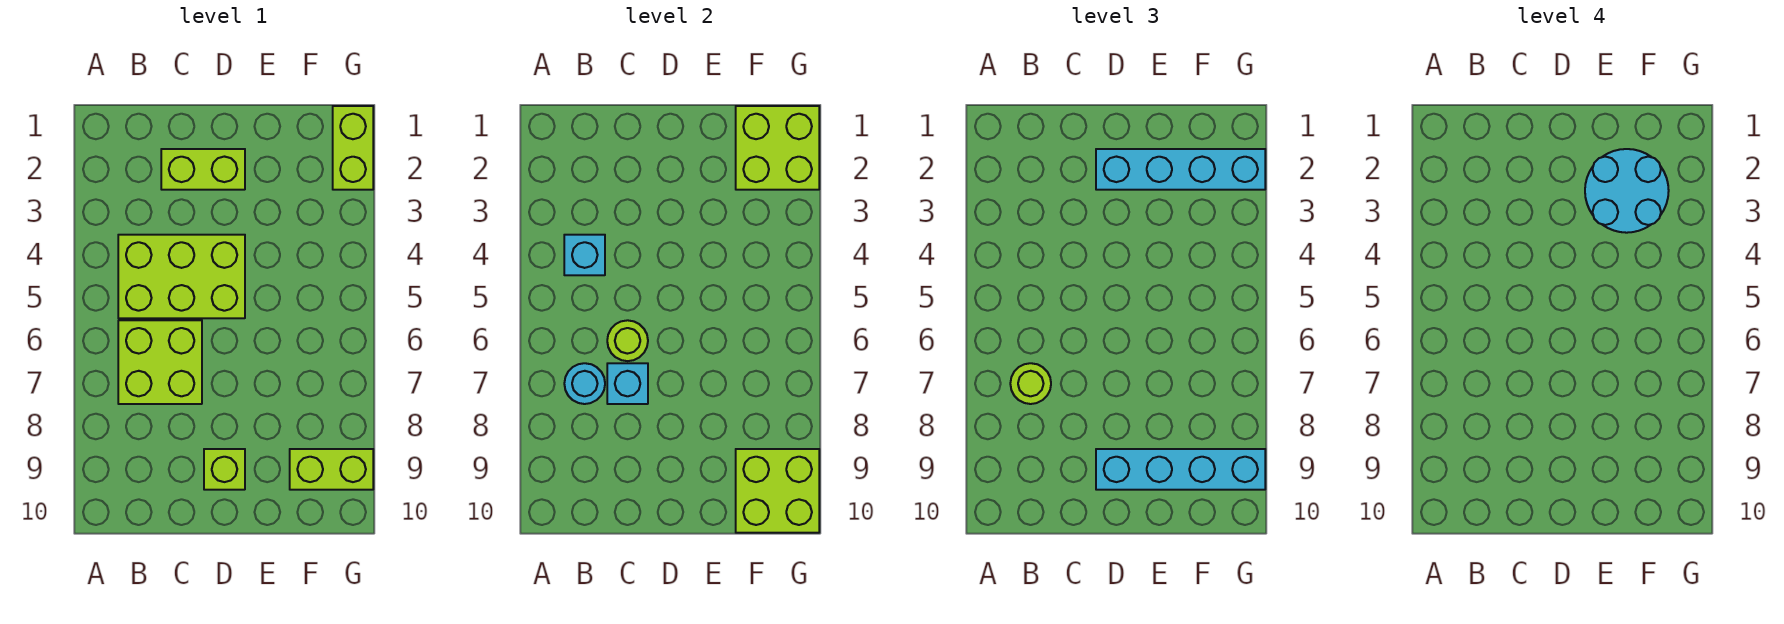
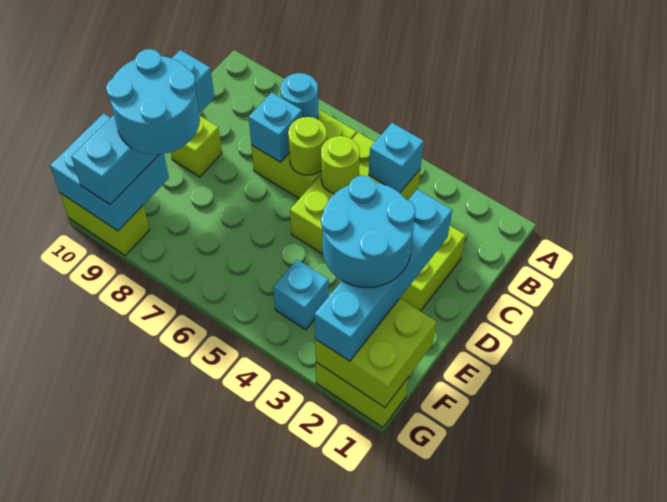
lime round brick B7 level 3 -> lime round brick C5 level 2
none -> cyan round brick E8:F9 level 4
none -> cyan brick F4 level 1
lime brick F9:G9 level 1 -> lime brick G9:G10 level 1
lime brick F9:G10 level 2 -> cyan brick F9:G10 level 2

